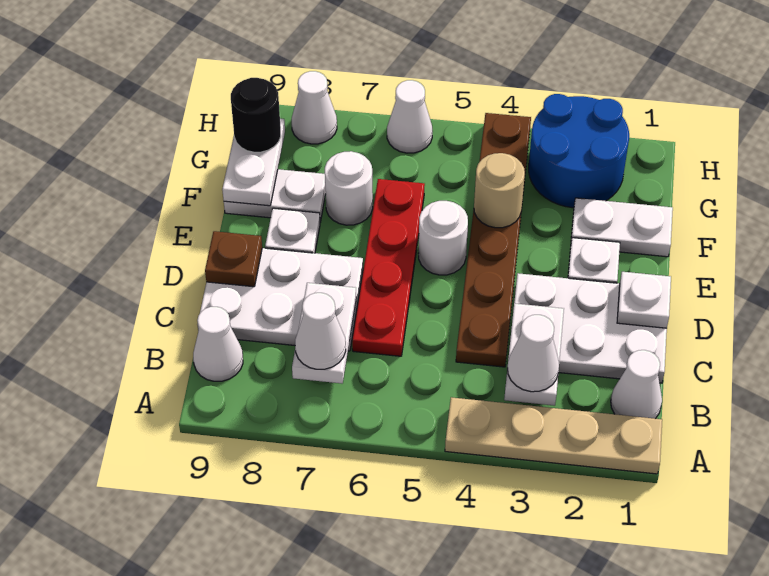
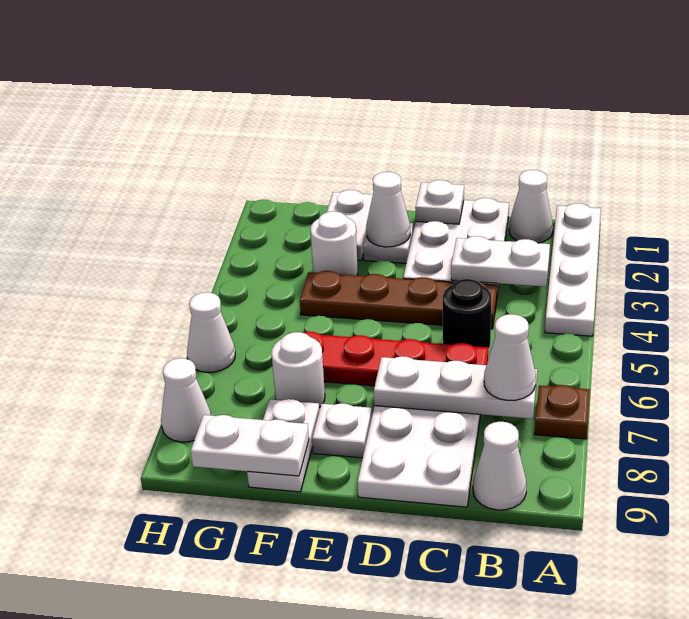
tan plate A1:A4 level 1 -> white plate A1:A4 level 1
white cone B3 level 3 -> white cone E2 level 2
white plate B7:C7 level 2 -> white plate B7:D7 level 2
brown plate C4:H4 level 1 -> brown plate C4:F4 level 1
brown plate D9 level 2 -> brown plate A7 level 1
white round brick E5 level 1 -> white round brick F3 level 1
tan round brick F4 level 2 -> none
blue round brick G2:H3 level 1 -> none
black round brick G9 level 3 -> black round brick C5 level 1

